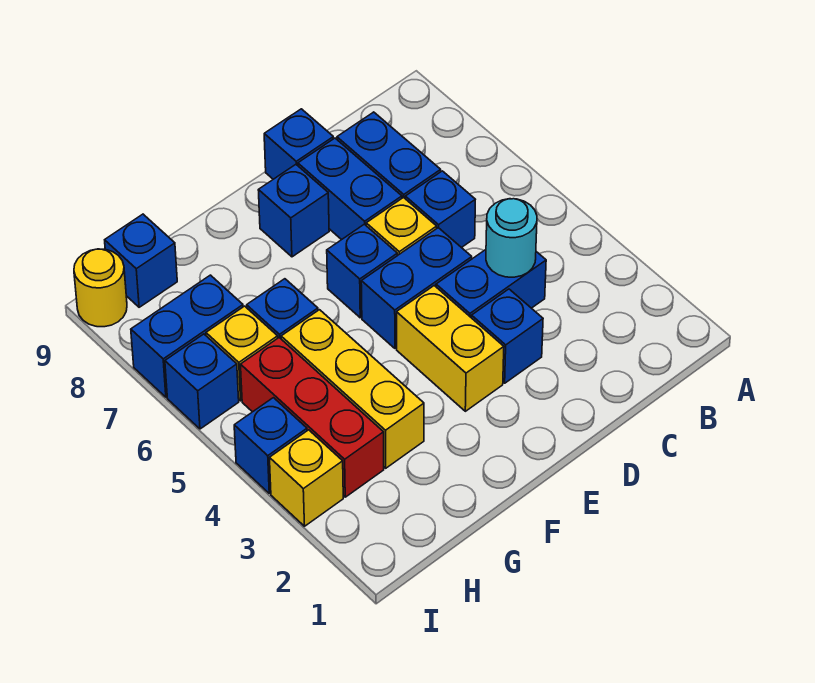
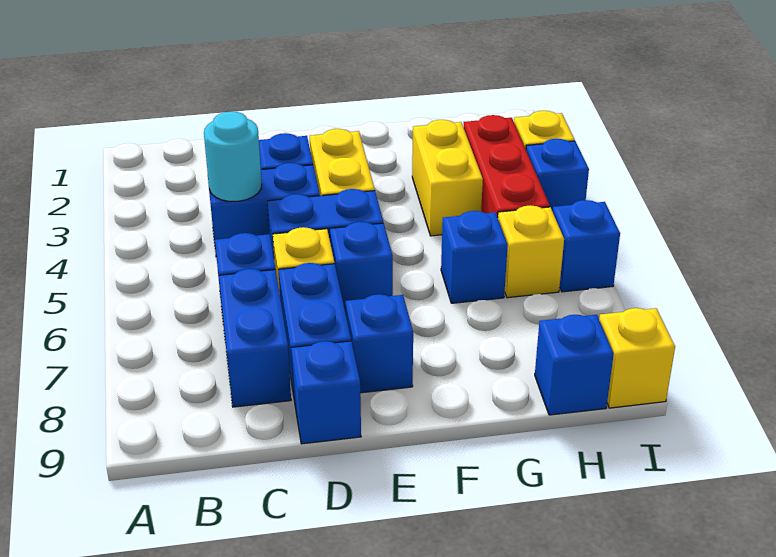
yellow brick G3:G5 level 1 -> yellow brick G3:G4 level 1
blue brick H7:I7 level 1 -> none
yellow round brick I9 level 1 -> yellow brick I9 level 1

